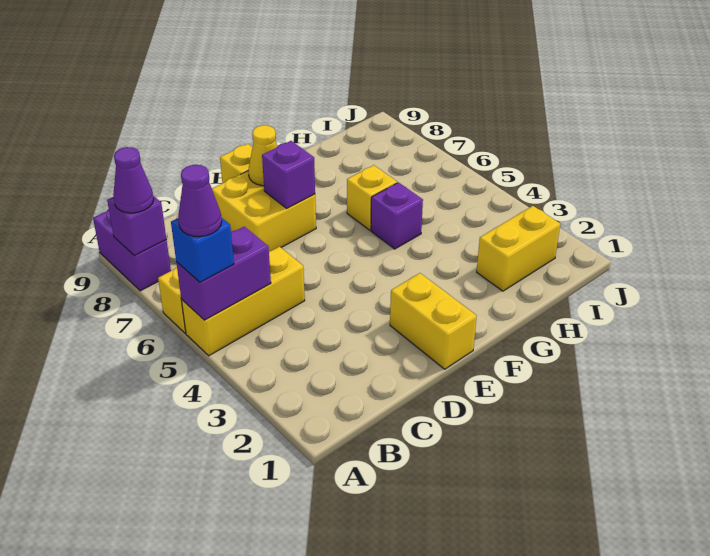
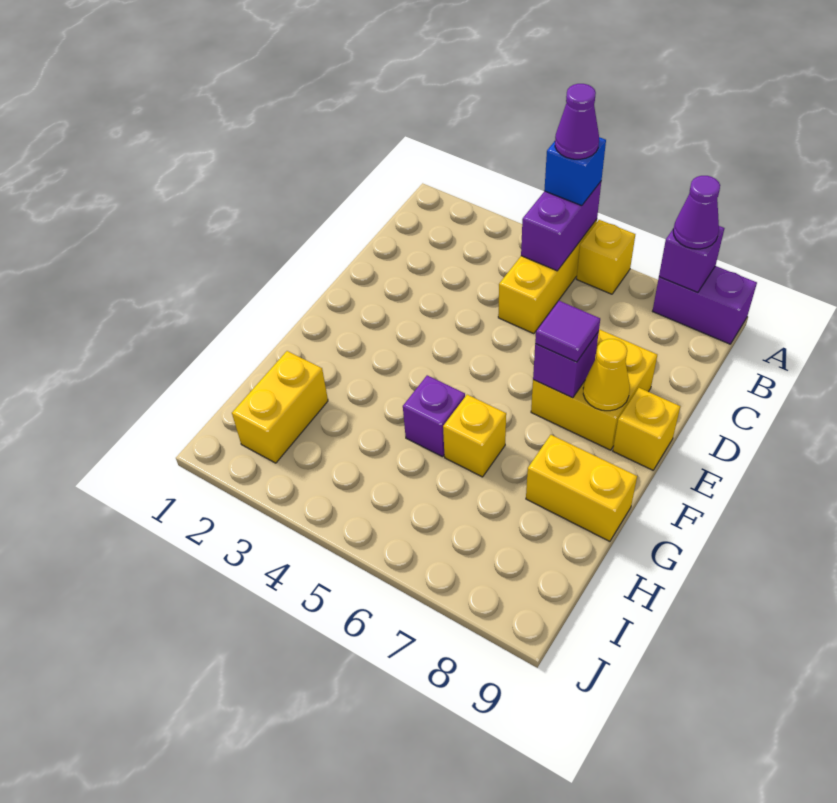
yellow brick E1:E2 level 1 -> yellow brick G8:G9 level 1
none -> purple tile E7 level 3

